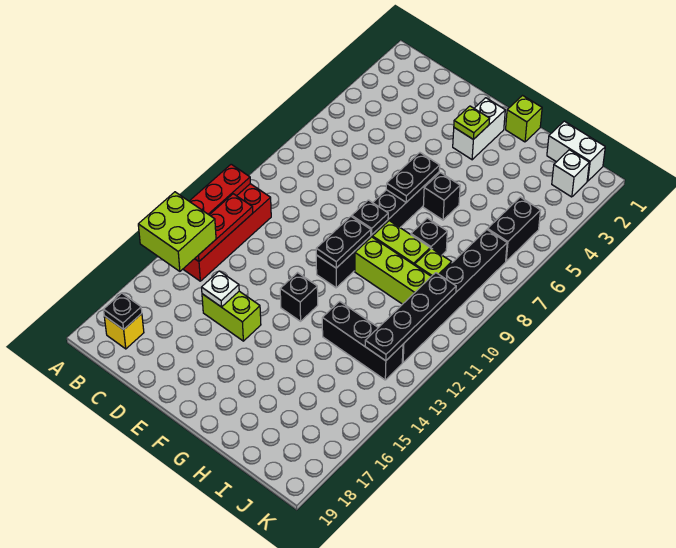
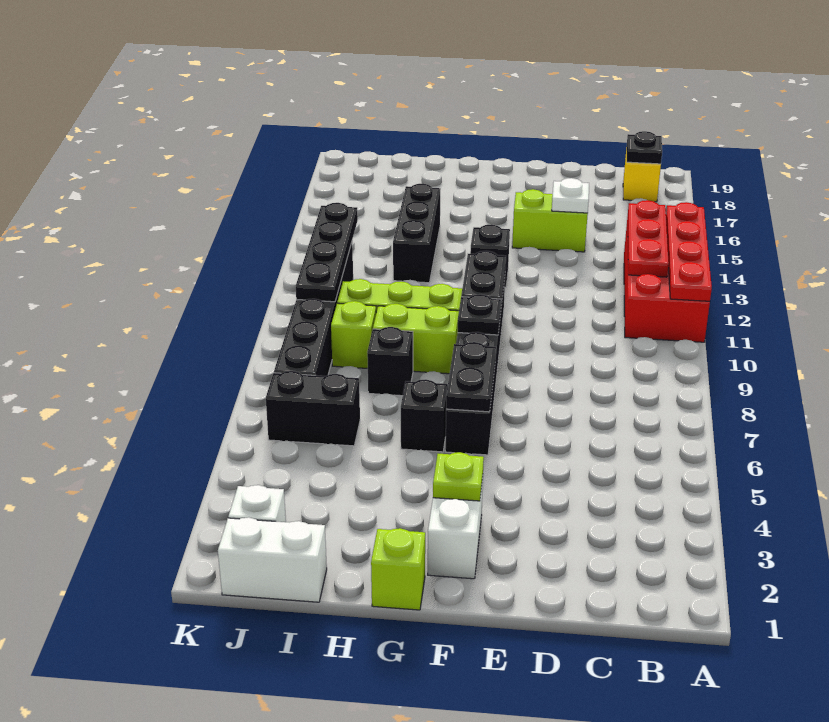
lime brick A14:B15 level 3 -> none
black brick H13:J13 level 1 -> black brick H13:H15 level 1
black brick J5:J6 level 1 -> black brick I6:J6 level 1

